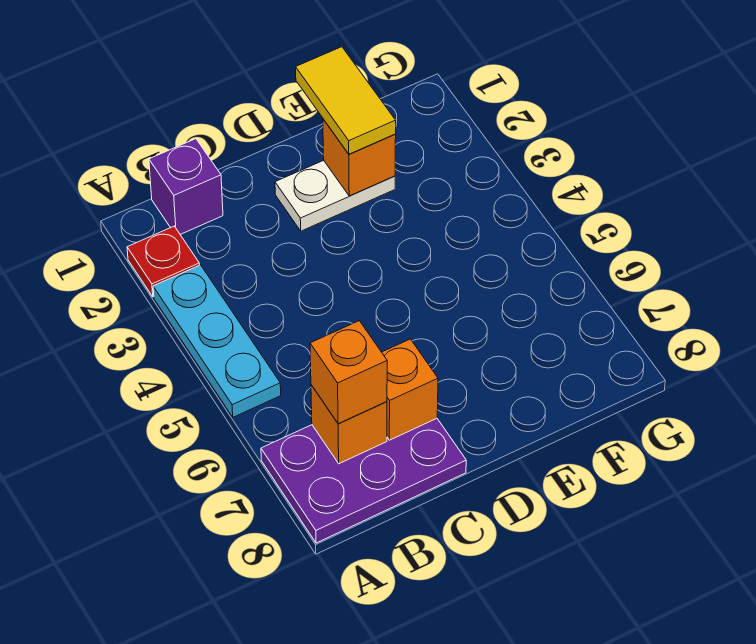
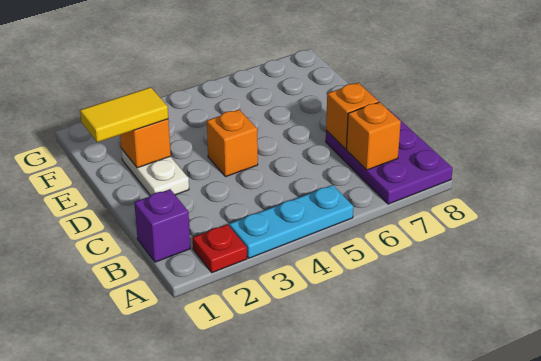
orange brick B7 level 3 -> orange brick D4 level 1

